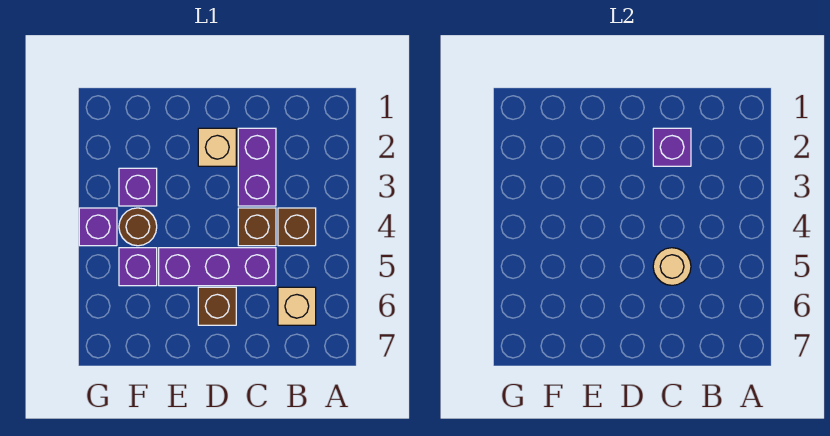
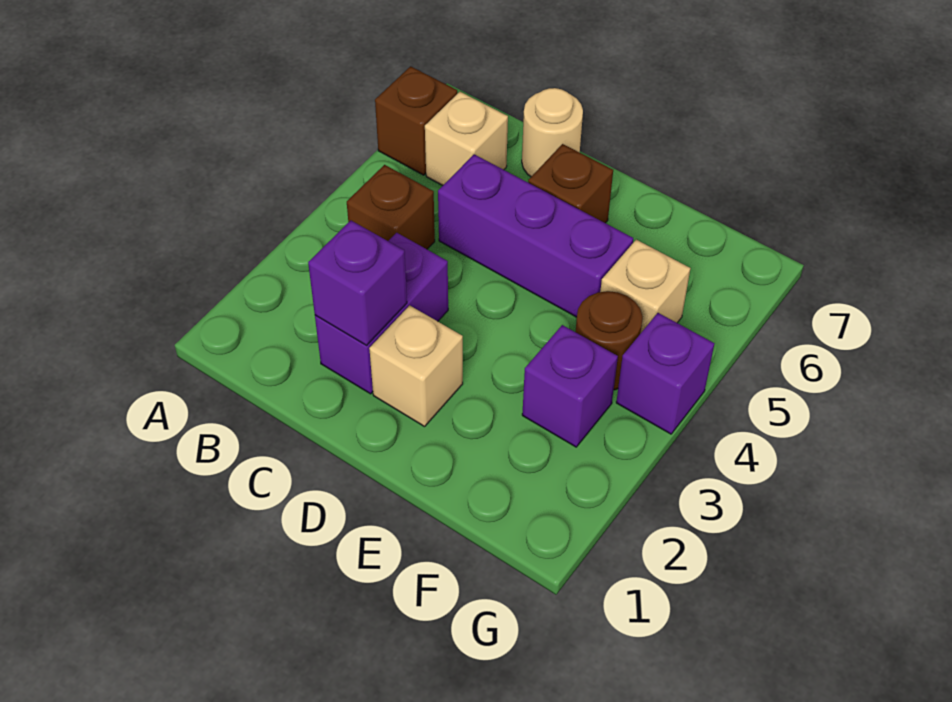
brown brick C4 level 1 -> brown brick A6 level 1
tan round brick C5 level 2 -> tan round brick C7 level 1
purple brick F5 level 1 -> tan brick F5 level 1

